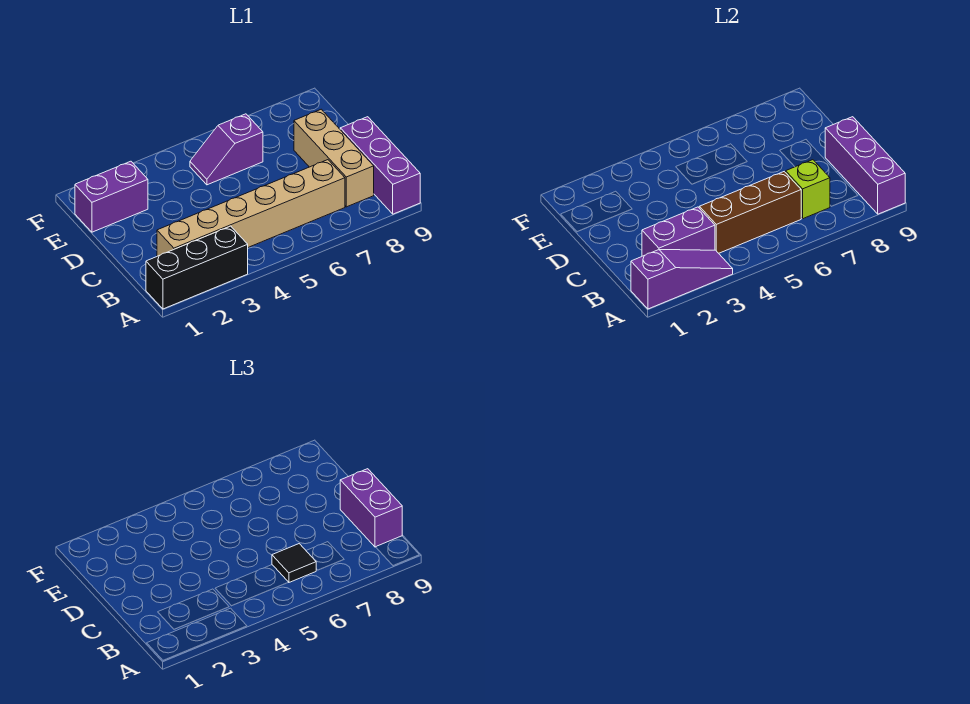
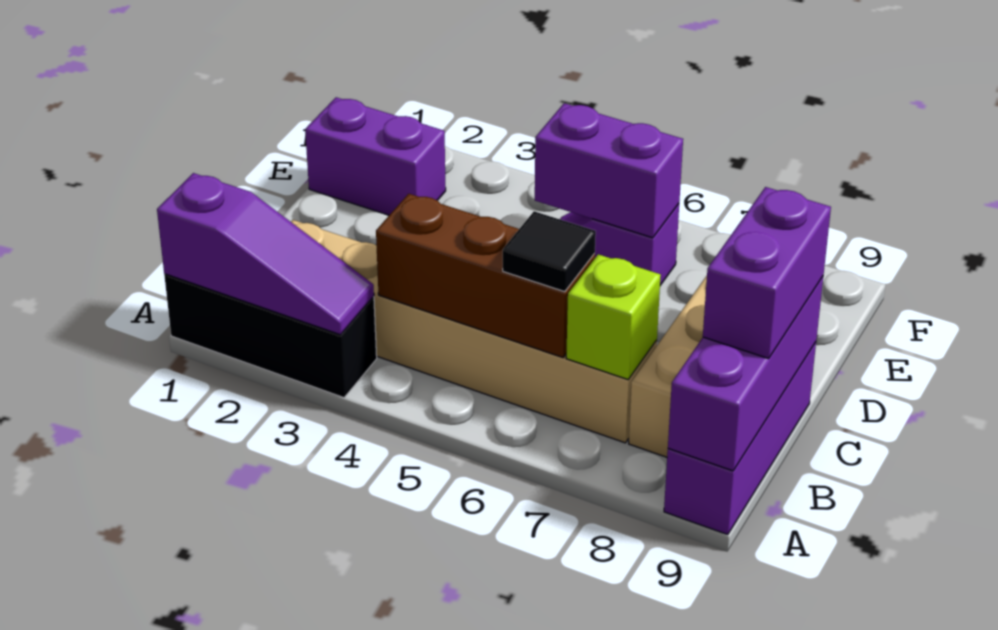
purple brick B2:B3 level 2 -> purple brick E5:E6 level 2

